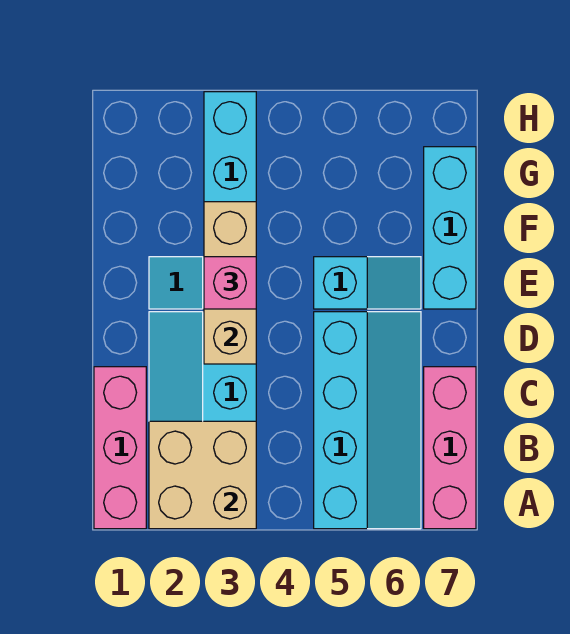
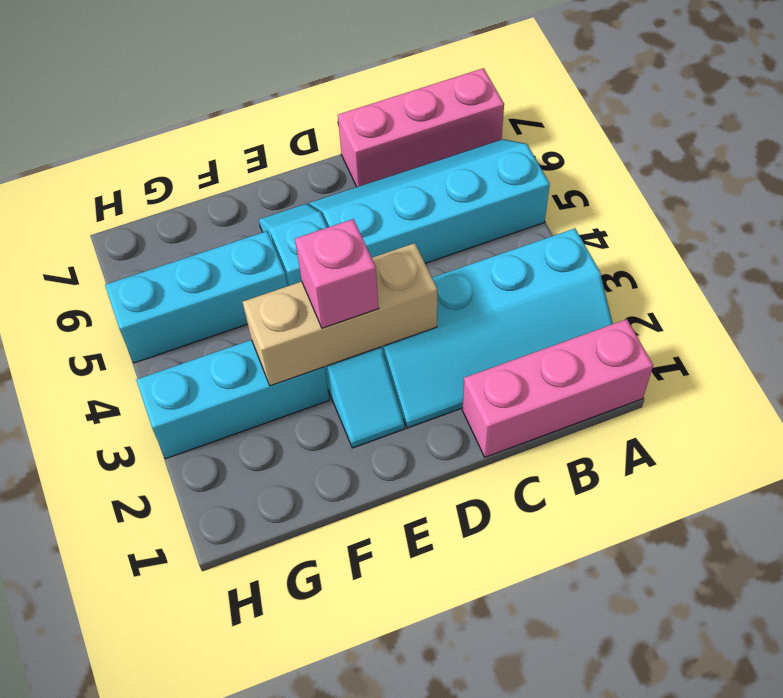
tan brick A2:B3 level 2 -> none
cyan brick E7:G7 level 1 -> cyan brick F5:H5 level 1

